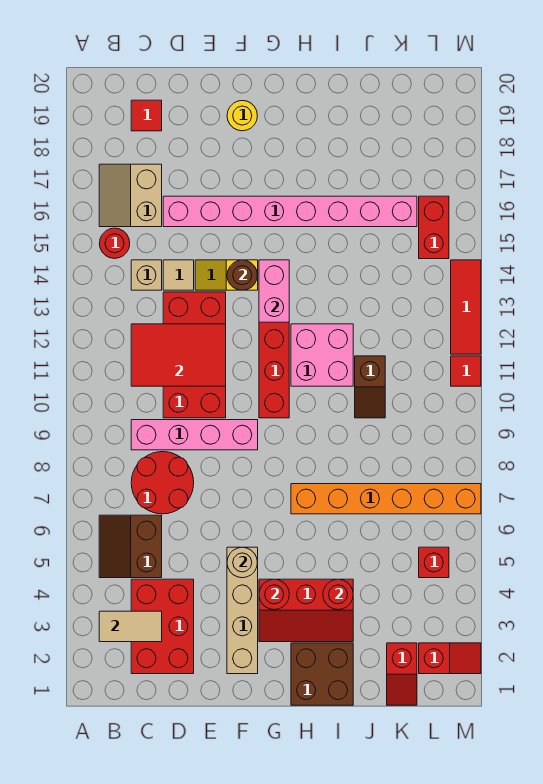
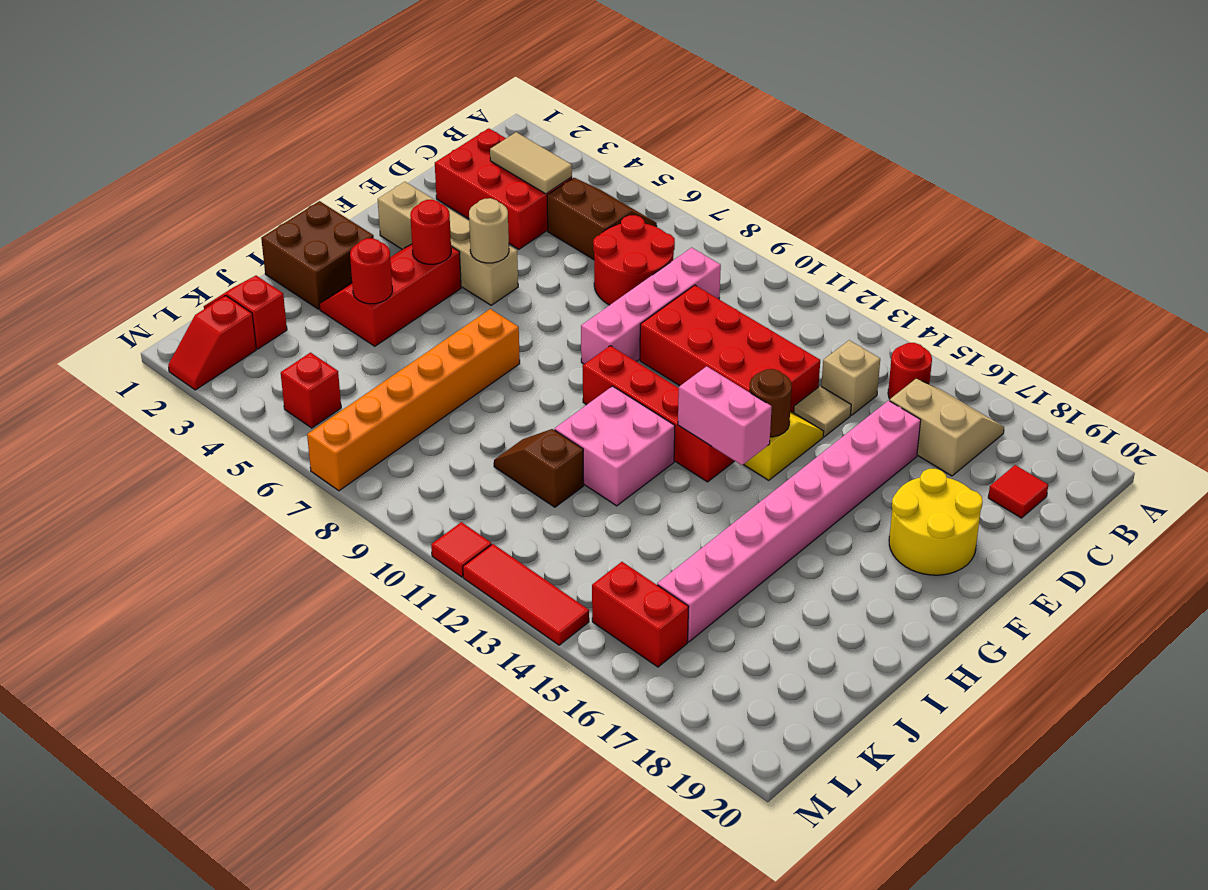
tan tile B3:C3 level 2 -> tan tile C3:C4 level 2
red tile C11:E12 level 2 -> none
yellow round brick F19 level 1 -> yellow round brick E18:F19 level 1

